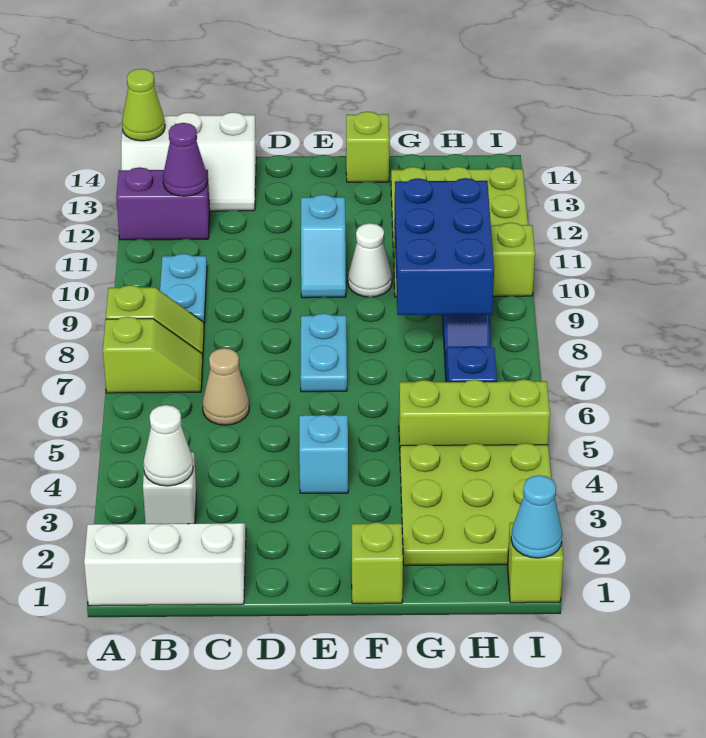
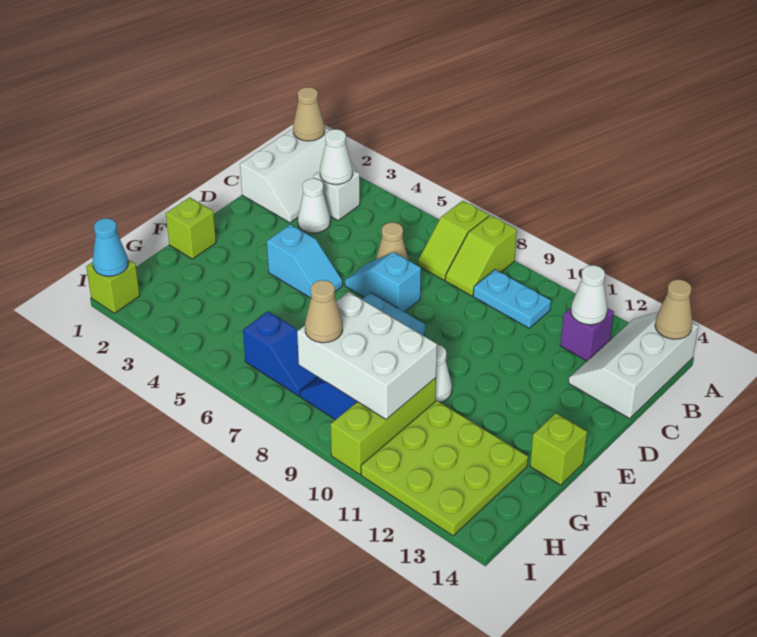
none -> tan cone A1 level 2
purple brick A12:B12 level 1 -> purple brick B12 level 1
lime cone A14 level 2 -> tan cone A14 level 2
purple cone B12 level 2 -> white cone B12 level 2
none -> white cone C3 level 1
cyan slope E10:E11 level 1 top 11 -> cyan slope D6:D7 level 1 top 7
lime plate G2:I4 level 1 -> none
lime brick G5:I5 level 1 -> none
blue brick G8:H10 level 2 -> white brick G8:H10 level 2
none -> tan cone H8 level 3

